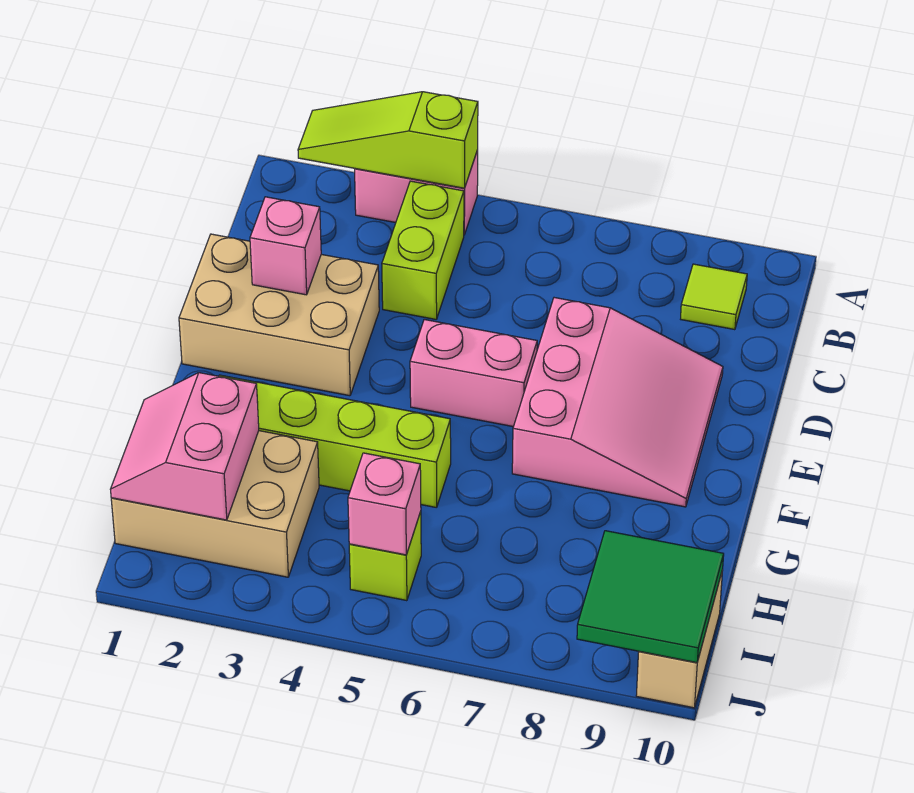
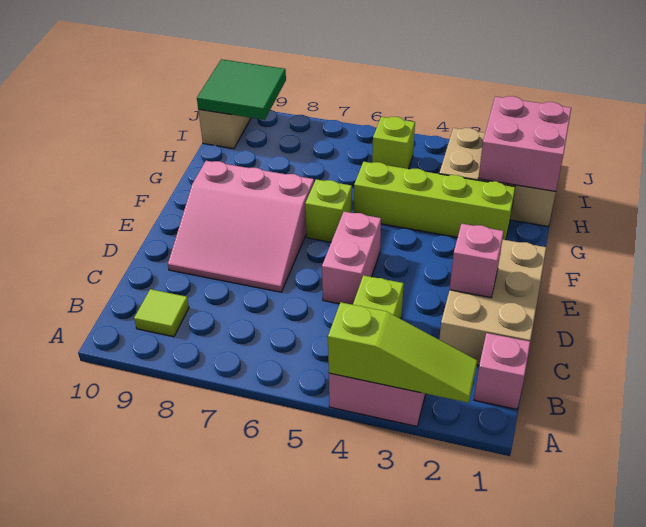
tan brick D1:E3 level 1 -> tan brick C1:E2 level 1
pink slope D7:F9 level 1 top 7 -> pink slope D7:F9 level 1 top F
pink brick E5:E6 level 1 -> pink brick D5:E5 level 1
none -> lime brick F6 level 1
pink slope H1:I2 level 2 top 2 -> pink brick H1:I2 level 2
pink brick I5 level 2 -> pink brick B1 level 1

